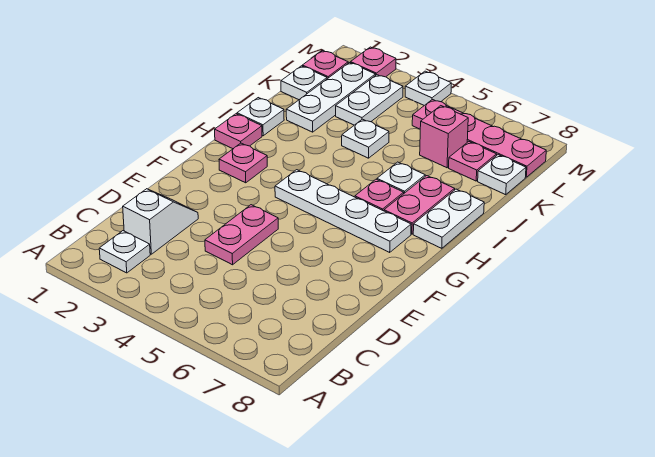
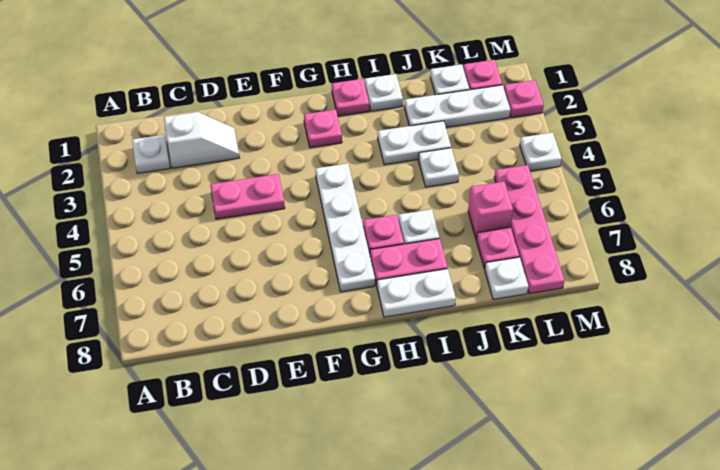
white plate K3:L3 level 1 -> white plate I3:J3 level 1

